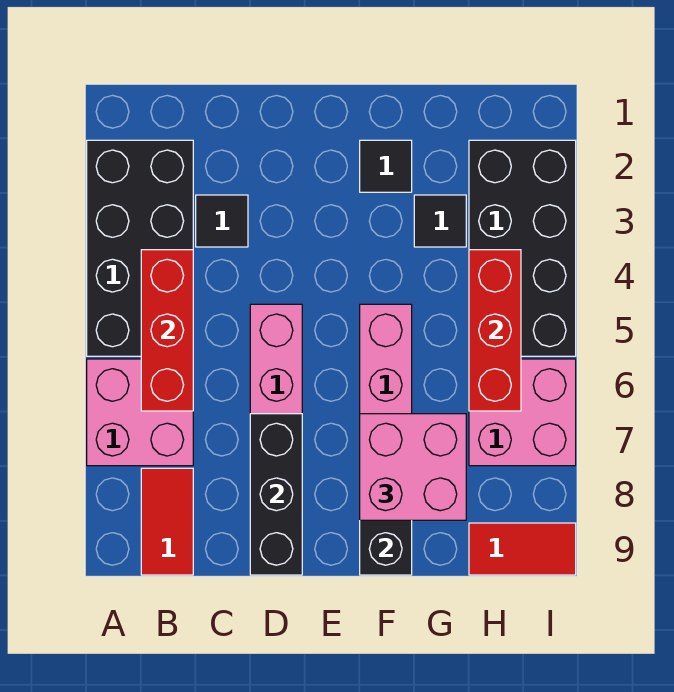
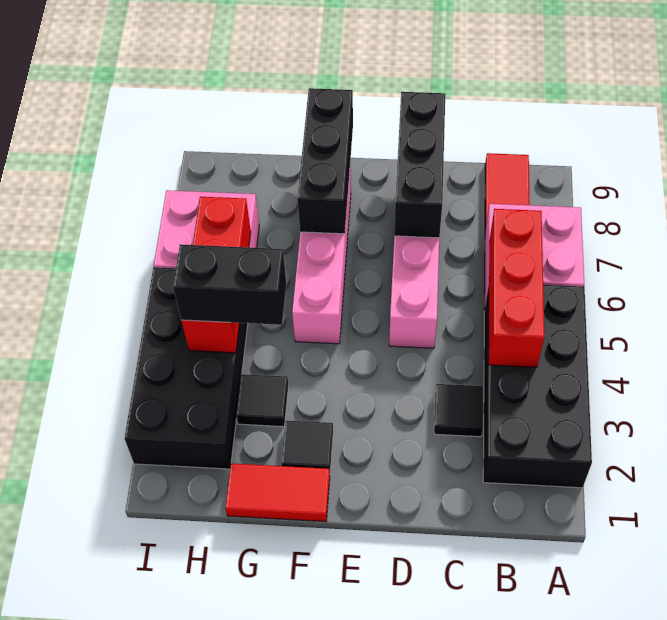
pink brick F7:G8 level 3 -> none
none -> black brick G4:H4 level 3
red tile H9:I9 level 1 -> red tile F1:G1 level 1

